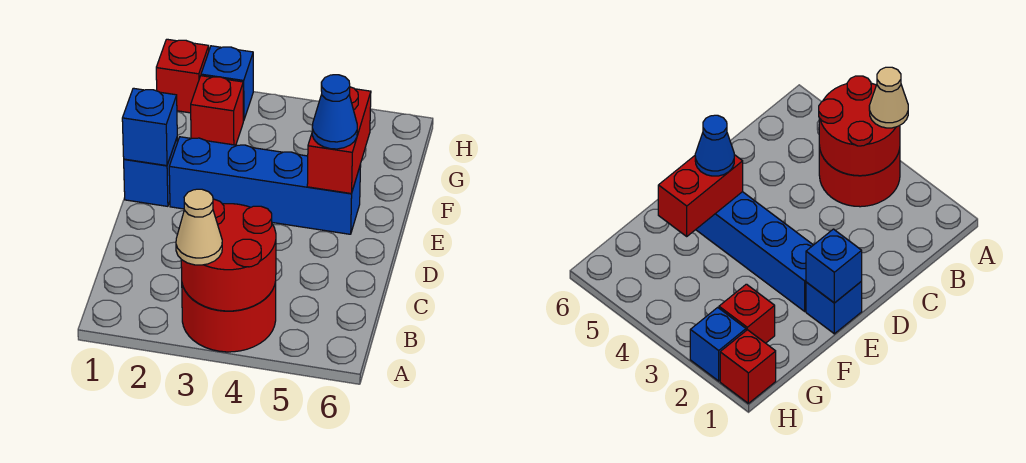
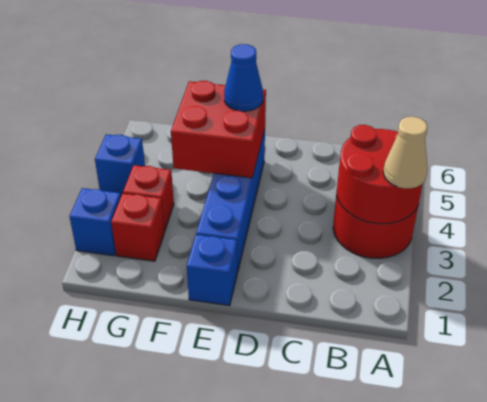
blue brick E1 level 2 -> blue brick H4 level 1
red brick E5:F5 level 2 -> red brick E4:F5 level 2
red brick H1 level 1 -> red brick G3 level 1

